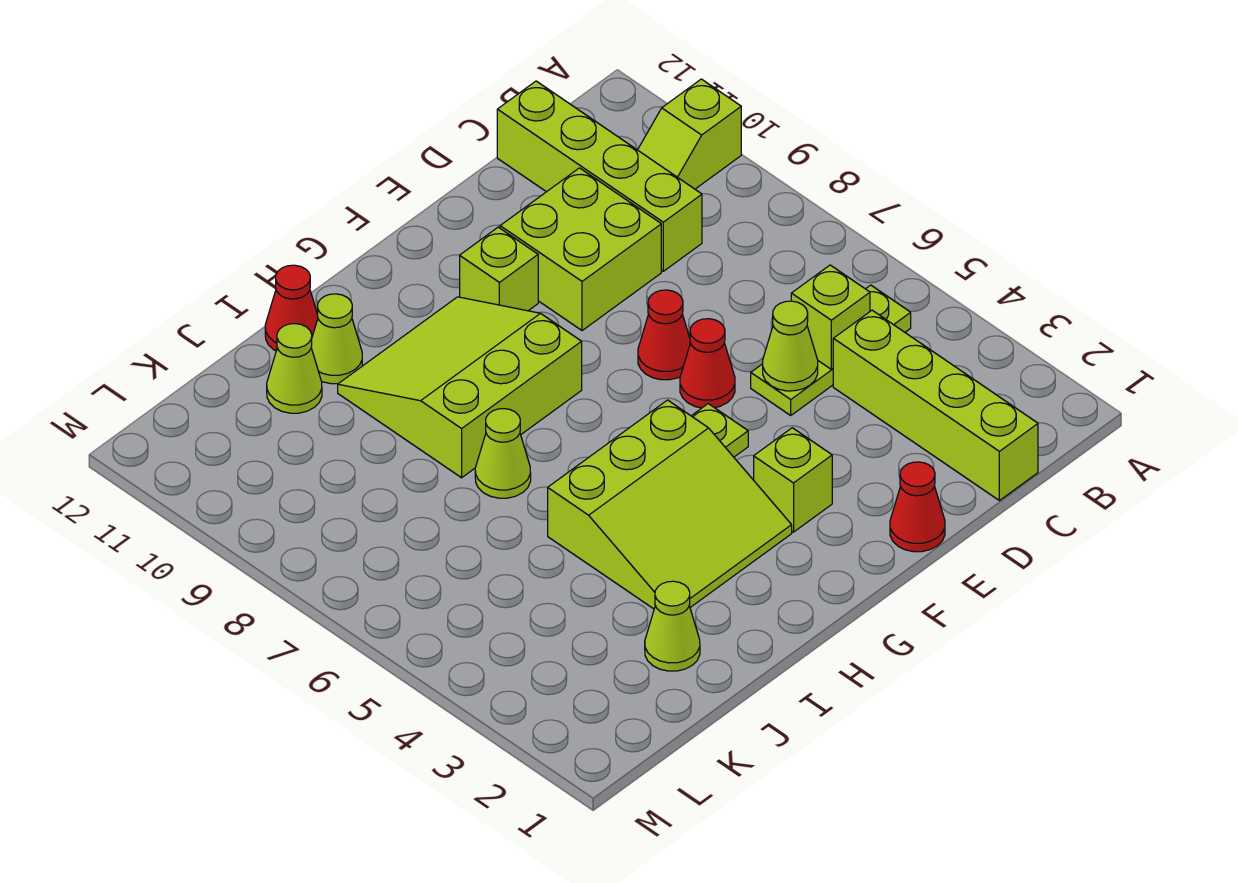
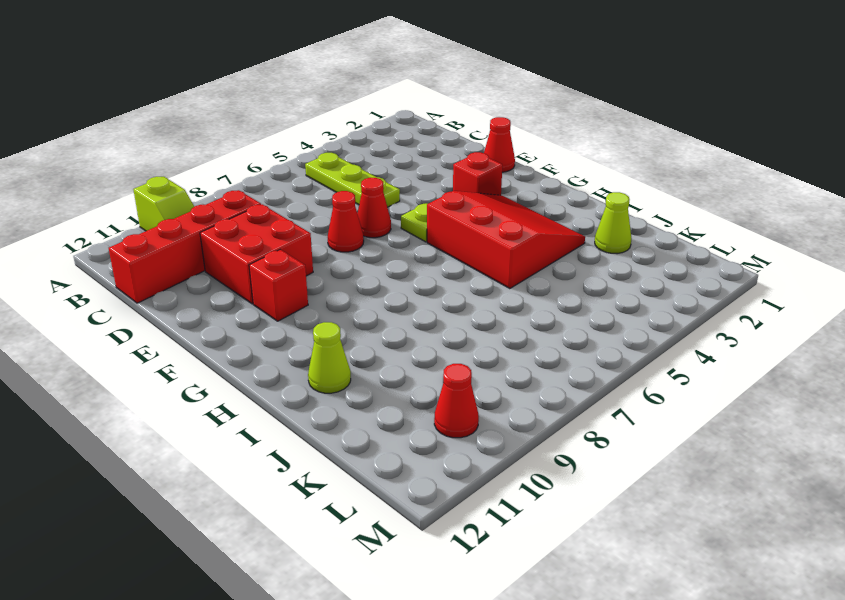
lime brick C1:C4 level 1 -> none
lime brick C5 level 2 -> none
lime brick C9:C12 level 1 -> red brick C9:C12 level 1
lime cone D5 level 2 -> none
lime brick D9:E10 level 1 -> red brick D9:E10 level 1
lime brick F3 level 1 -> red brick F3 level 1
lime brick F10 level 1 -> red brick F10 level 1
lime slope G3:I5 level 1 top 5 -> red slope G3:I5 level 1 top 5
lime slope G8:I10 level 1 top 8 -> none
lime cone I7 level 1 -> none
red cone I12 level 1 -> red cone L10 level 1
lime cone J11 level 1 -> none

